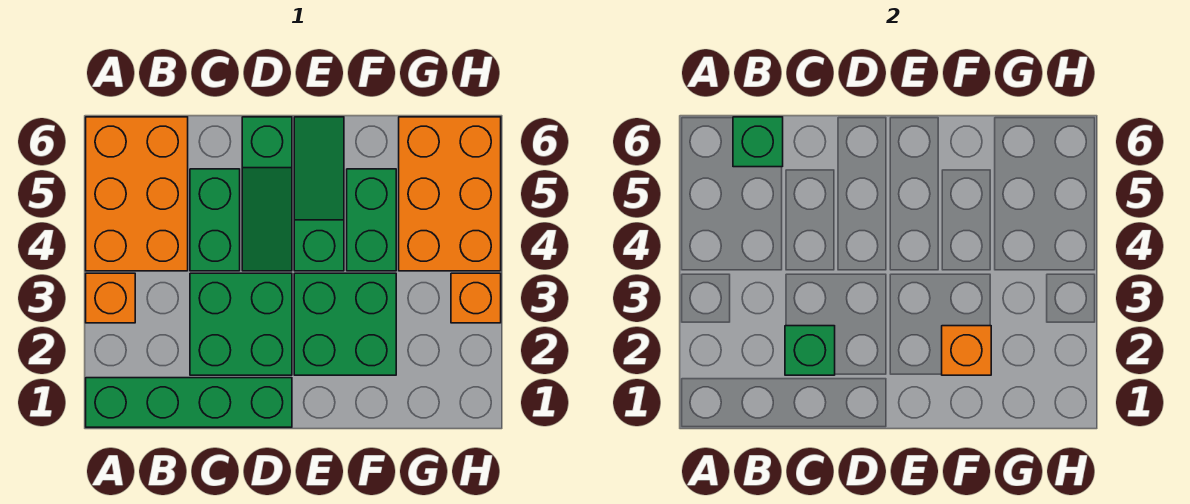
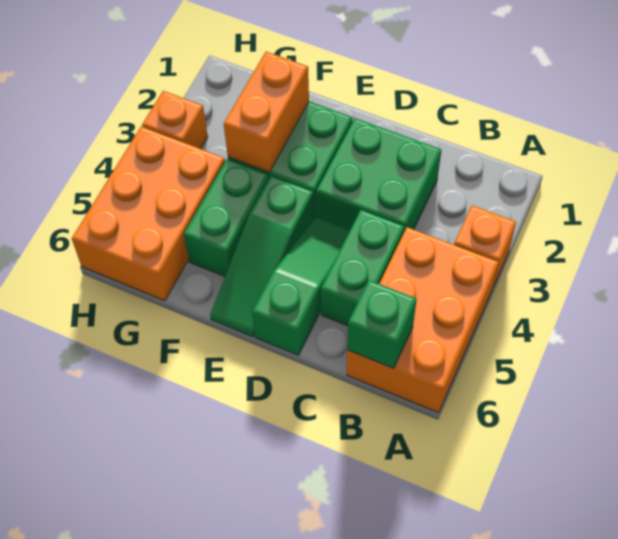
green brick A1:D1 level 1 -> none
green brick C2 level 2 -> none
orange brick F2 level 2 -> orange brick F2:F3 level 2

